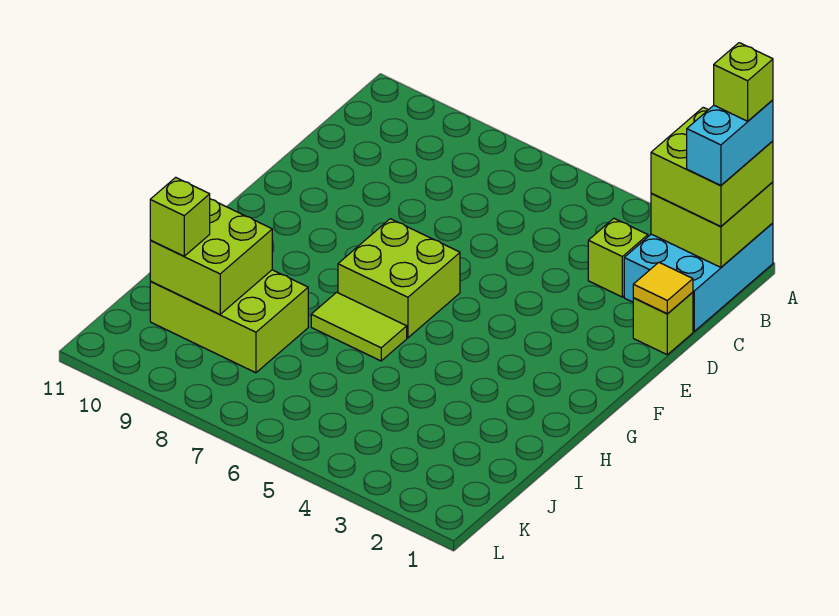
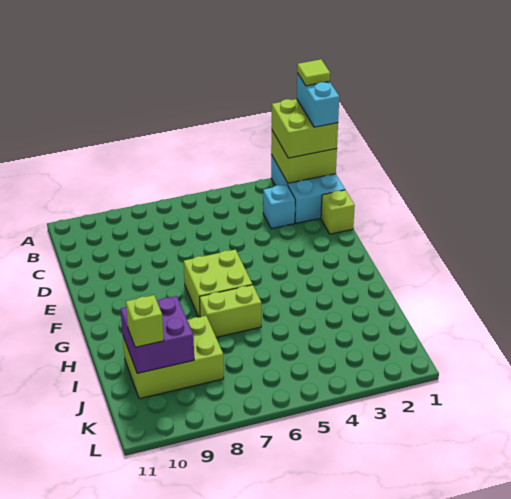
lime brick A1 level 5 -> lime tile A1 level 5
lime brick C3 level 1 -> cyan brick C3 level 1
yellow tile D1 level 2 -> none
lime tile H6:H7 level 1 -> lime brick H6:H7 level 1
lime brick I9:J10 level 2 -> purple brick I9:J10 level 2

